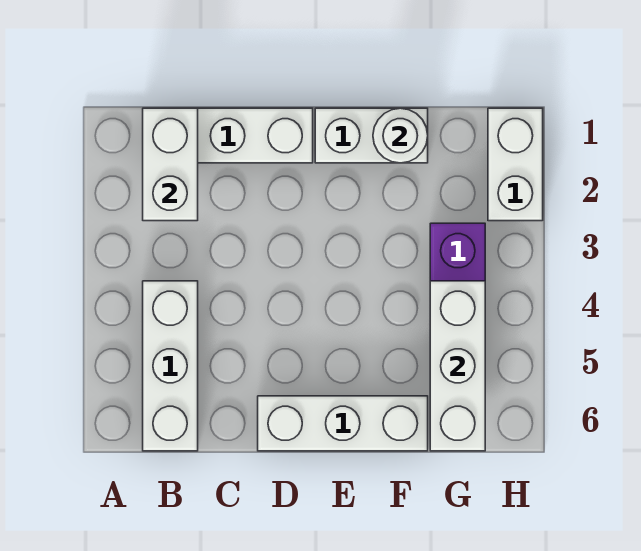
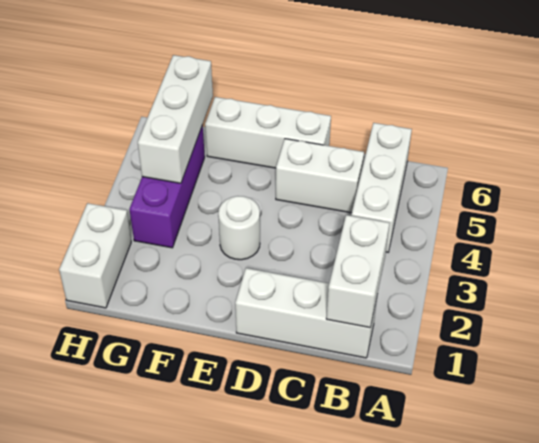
white brick E1:F1 level 1 -> white brick C5:D5 level 1
white round brick F1 level 2 -> white round brick E3 level 1

